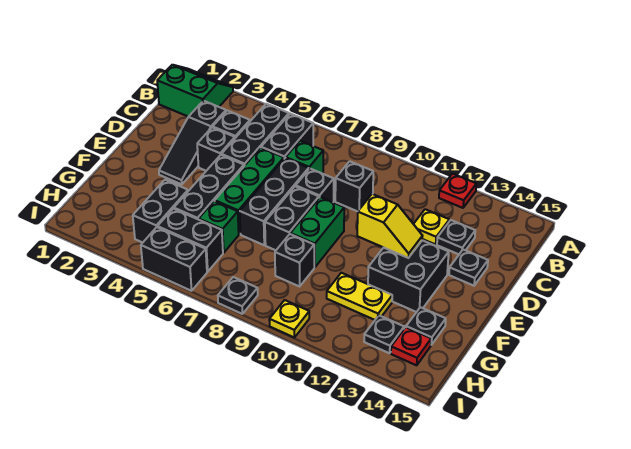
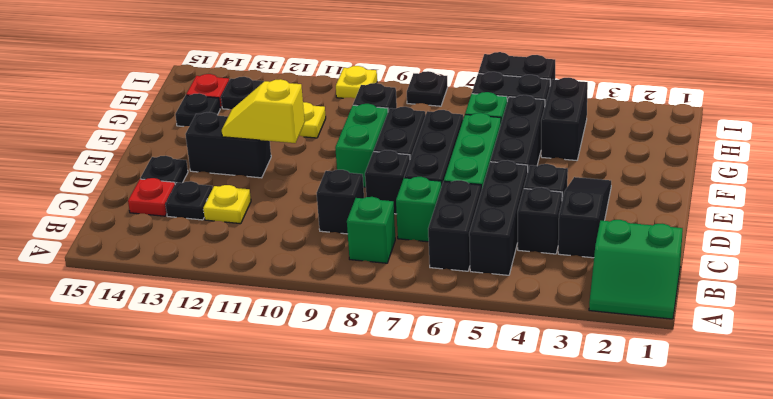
red plate A12 level 1 -> red plate C14 level 1
none -> green brick B8 level 1
black brick E12:F13 level 1 -> black brick E12:E13 level 1

